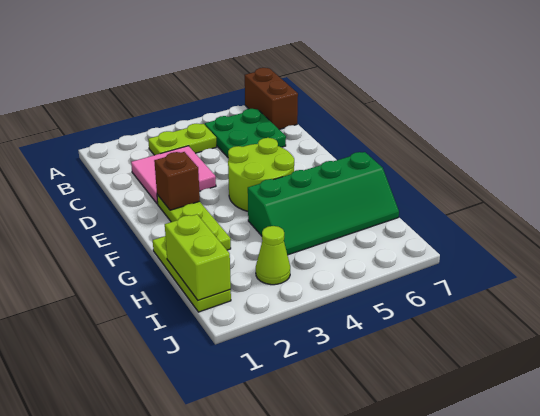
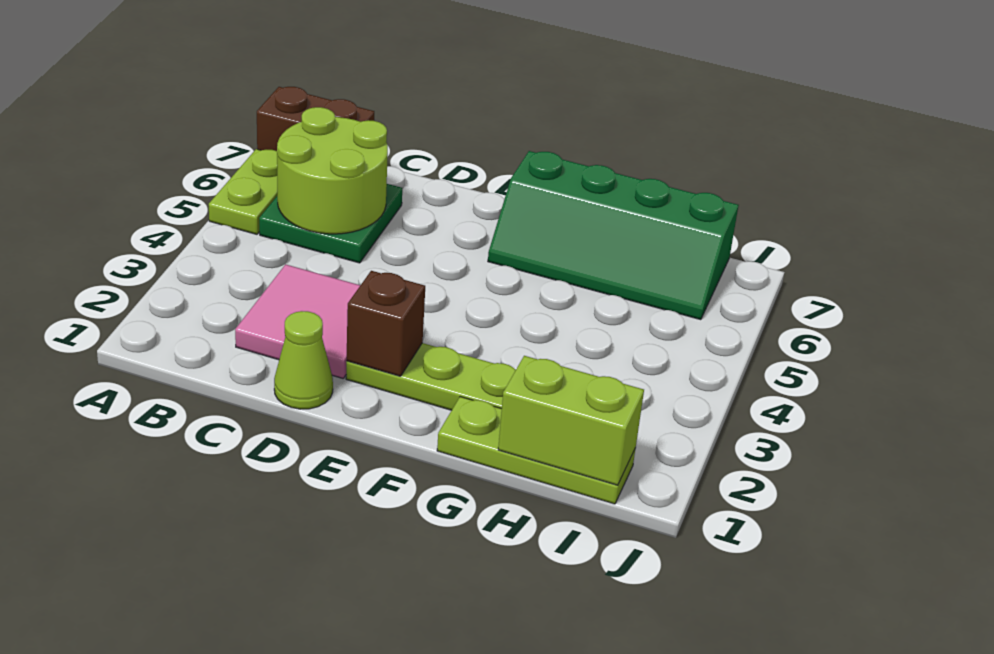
lime plate B3:B4 level 1 -> lime plate A5:A6 level 1
lime round brick E4:F5 level 1 -> lime round brick B5:C6 level 2
green slope G4:H7 level 1 top G -> green slope F6:I7 level 1 top 7
lime cone I3 level 1 -> lime cone D1 level 1

